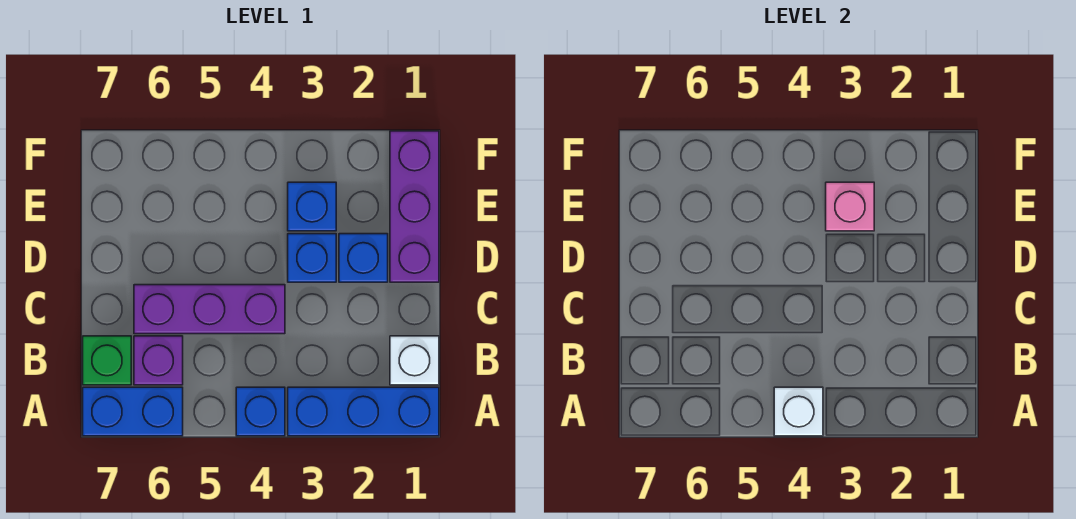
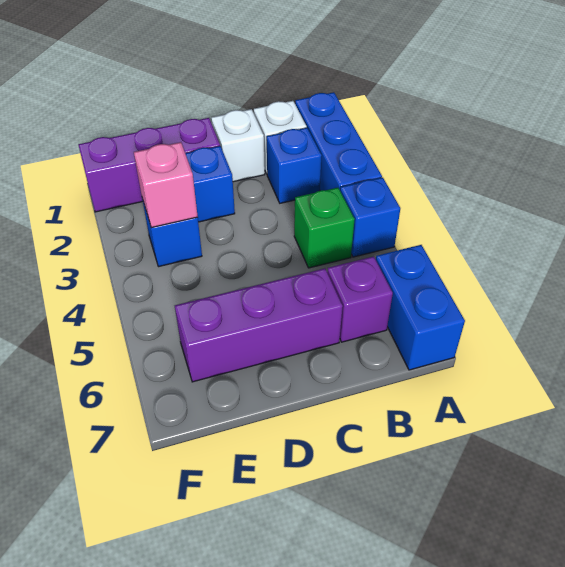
white brick A4 level 2 -> white brick C1 level 1
green brick B7 level 1 -> green brick B4 level 1
purple brick C4:C6 level 1 -> purple brick C6:E6 level 1
blue brick D3 level 1 -> blue brick B2 level 1

